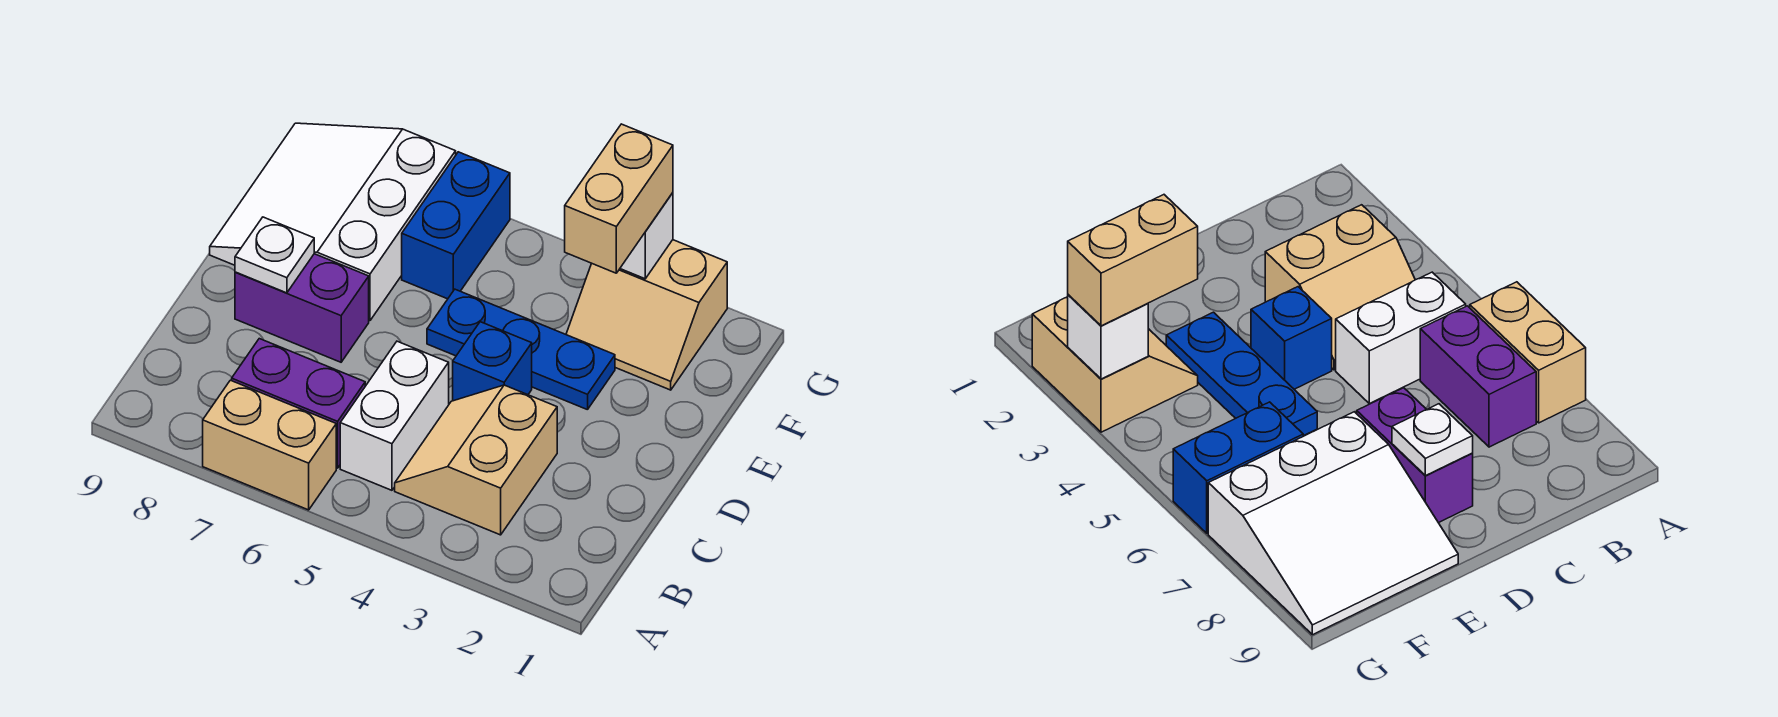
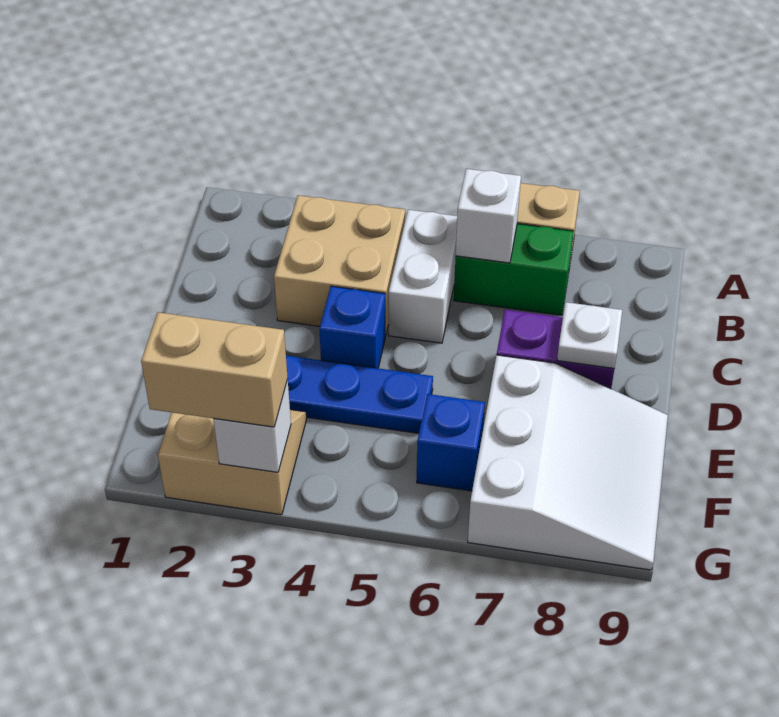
tan slope B3:C4 level 1 top 3 -> tan brick B3:C4 level 1
purple brick B6:B7 level 1 -> green brick B6:B7 level 1
none -> white brick B6 level 2
tan brick F3:G3 level 3 -> tan brick G2:G3 level 3
blue brick F6:G6 level 1 -> blue brick F6 level 1

